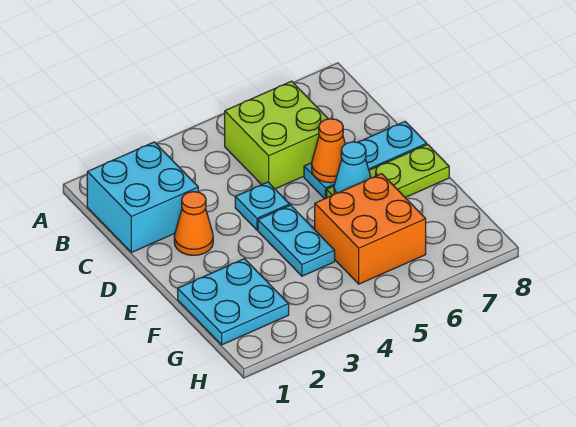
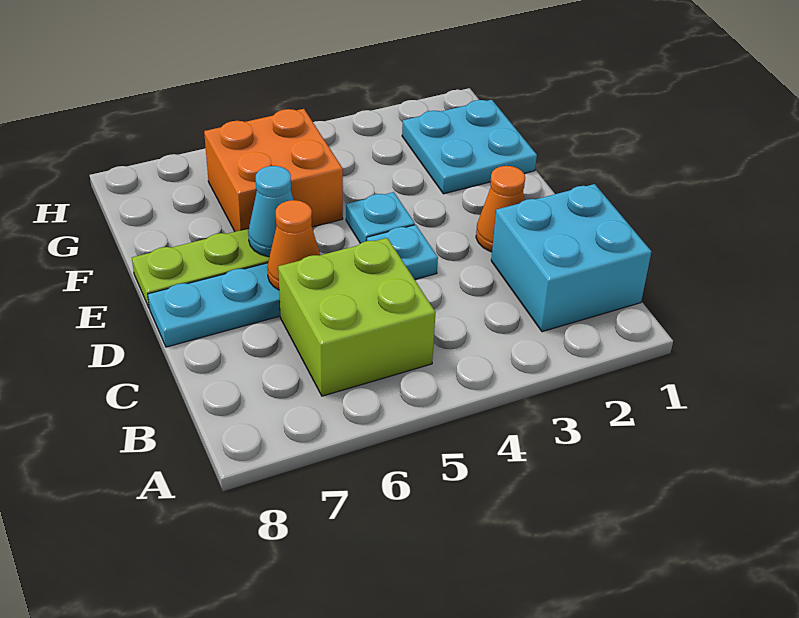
cyan plate E4:F4 level 1 -> cyan plate E4 level 1

